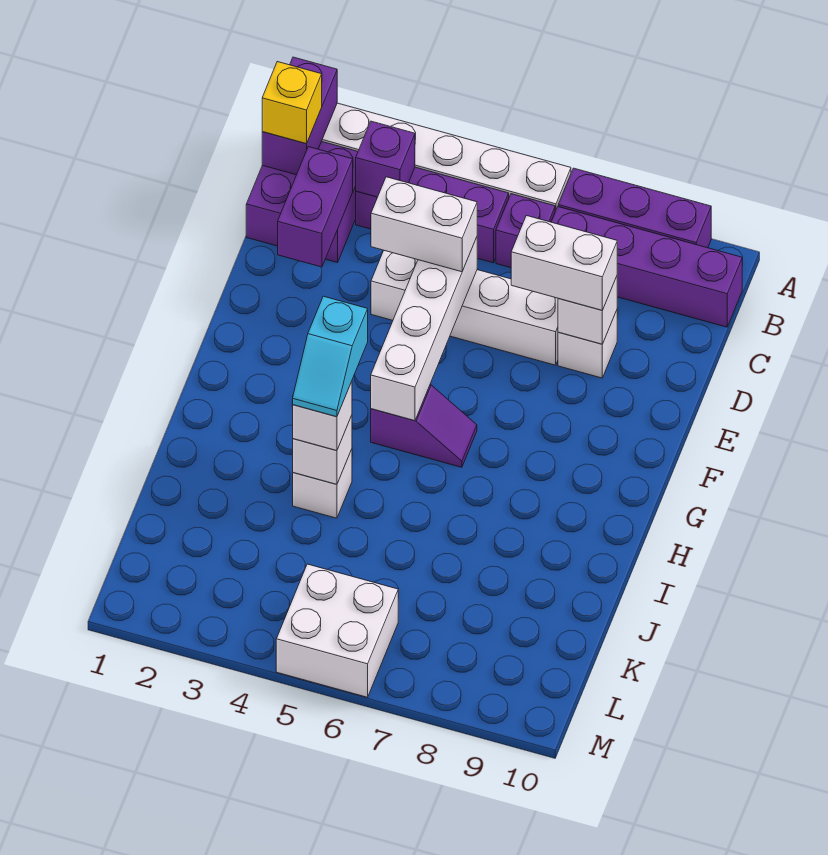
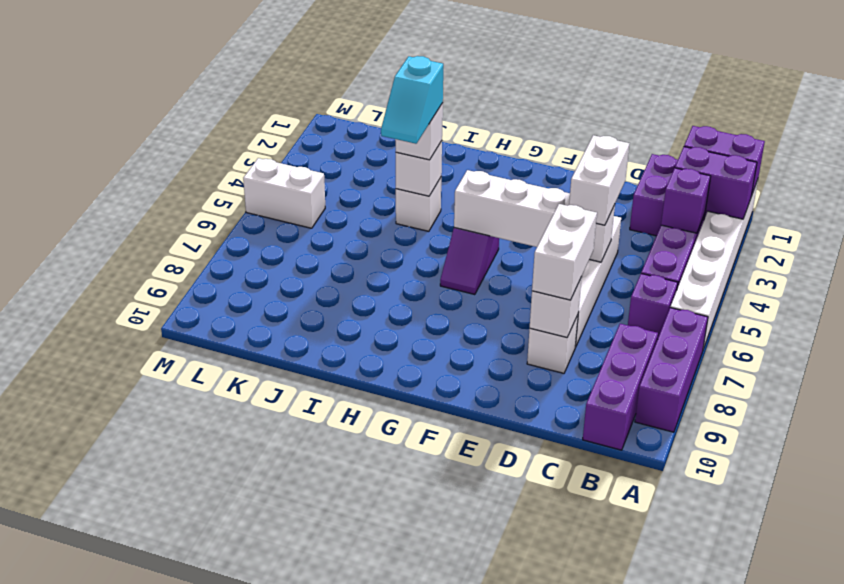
yellow brick B1 level 3 -> none
purple brick B7:B10 level 1 -> purple brick B8:B10 level 1
purple brick C2:D2 level 2 -> purple brick A2:B2 level 2
cyan slope H4:I4 level 4 top H -> cyan slope I4:I5 level 4 top 4
white brick L5:M6 level 1 -> white brick L5:M5 level 1

